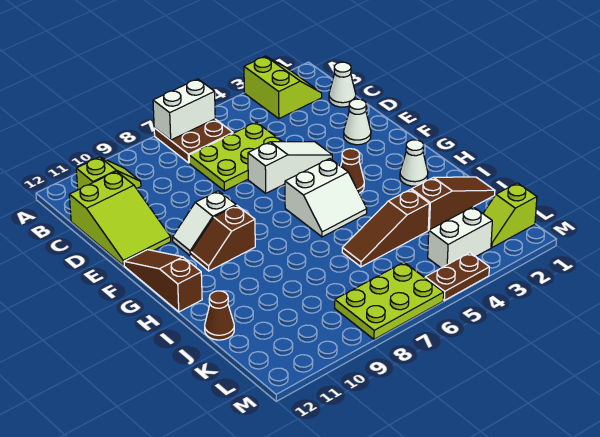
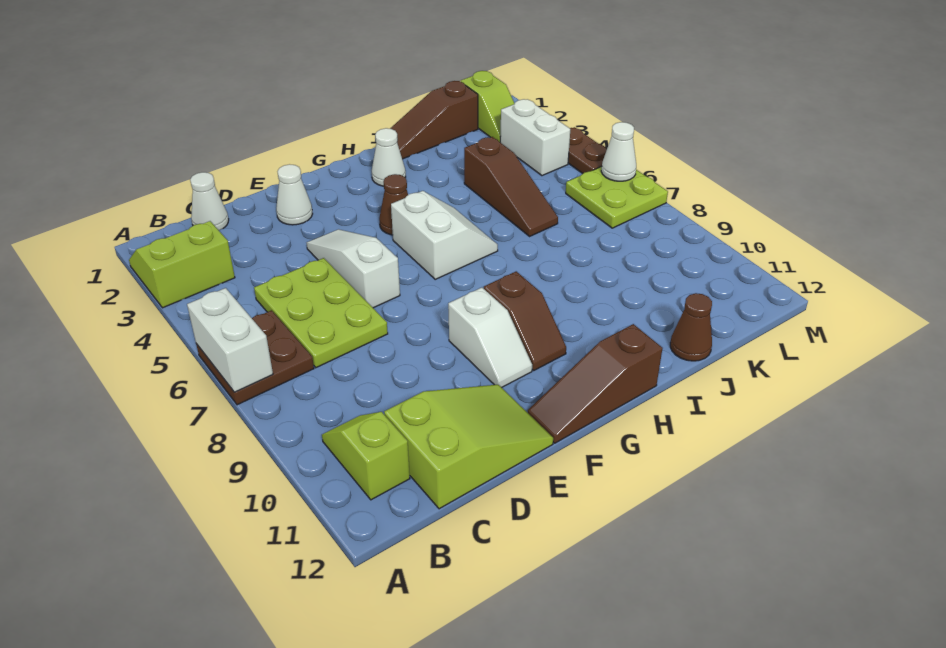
brown slope J1:J3 level 1 top 3 -> brown slope I1:K1 level 1 top K
lime plate L6:M8 level 1 -> lime plate L6:M7 level 1
none -> white cone M6 level 2

